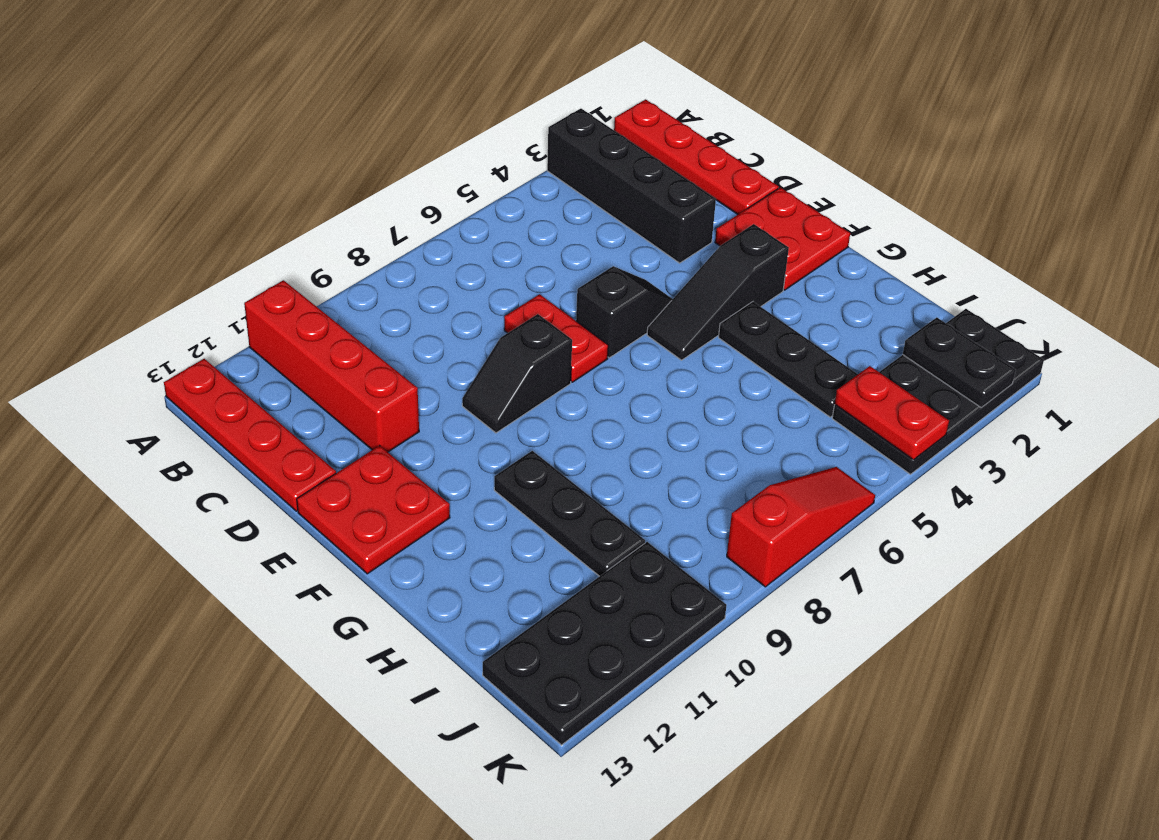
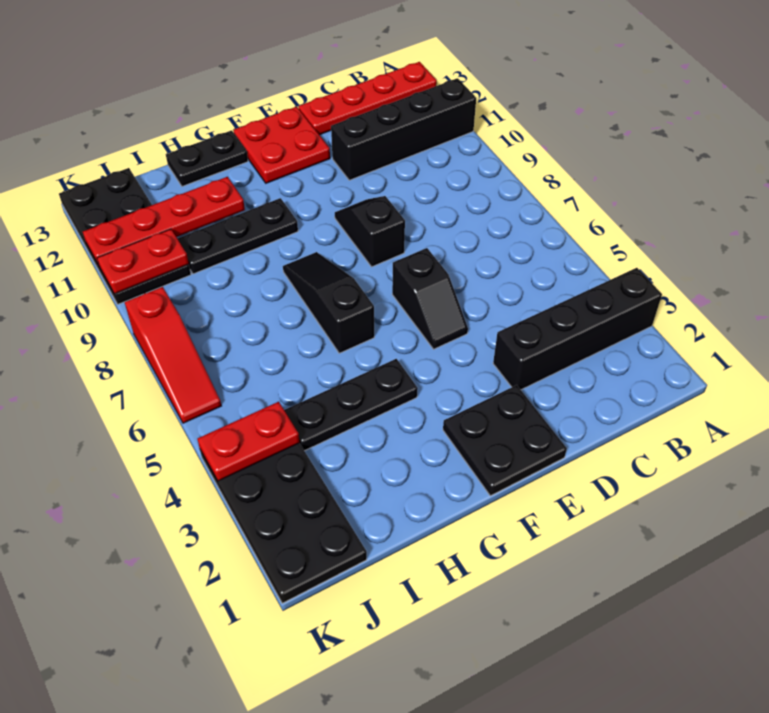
red plate A1:D1 level 1 -> red plate H11:K11 level 2
red brick A11:D11 level 1 -> black brick A11:D11 level 1
red plate D7:E7 level 1 -> red plate J10:K10 level 2
red plate E1:F2 level 1 -> black plate E1:F2 level 1
black slope F3:F5 level 1 top 3 -> black slope G6:G8 level 1 top 6
black plate J2:K2 level 2 -> black plate G13:H13 level 1

